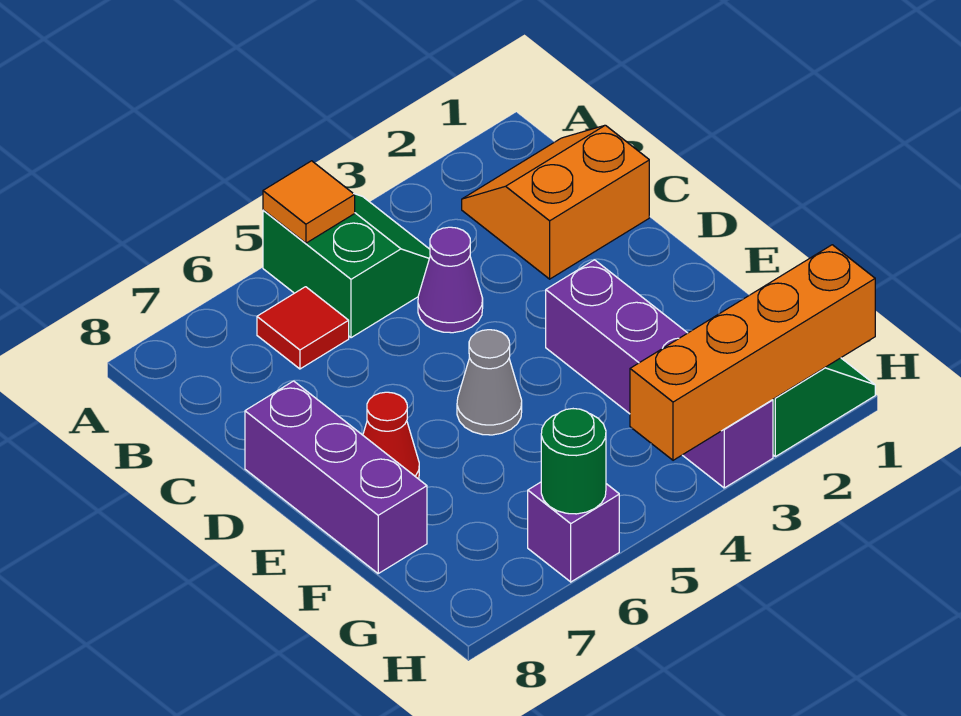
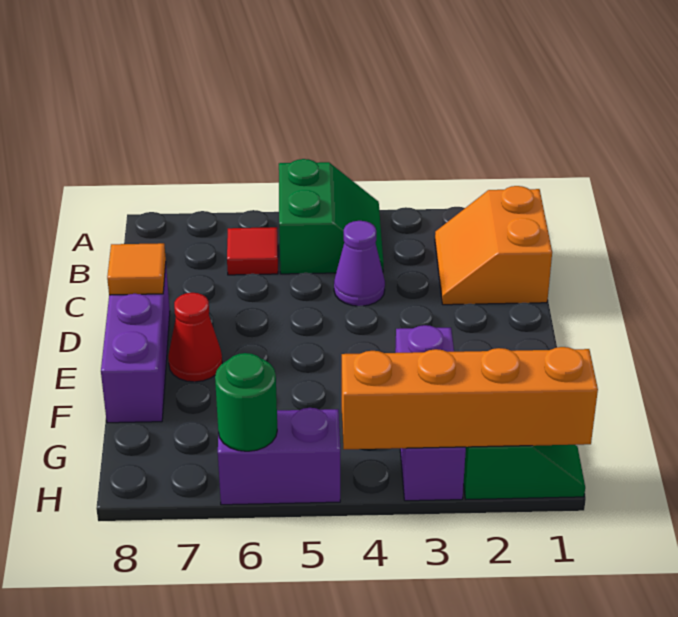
orange tile A5 level 2 -> orange tile D8 level 2
orange slope B1:C2 level 1 top C -> orange slope B1:C2 level 1 top 1
purple brick E3:H3 level 1 -> purple brick F3:H3 level 1
grey cone E5 level 1 -> none
purple brick H6 level 1 -> purple brick H5:H6 level 1

